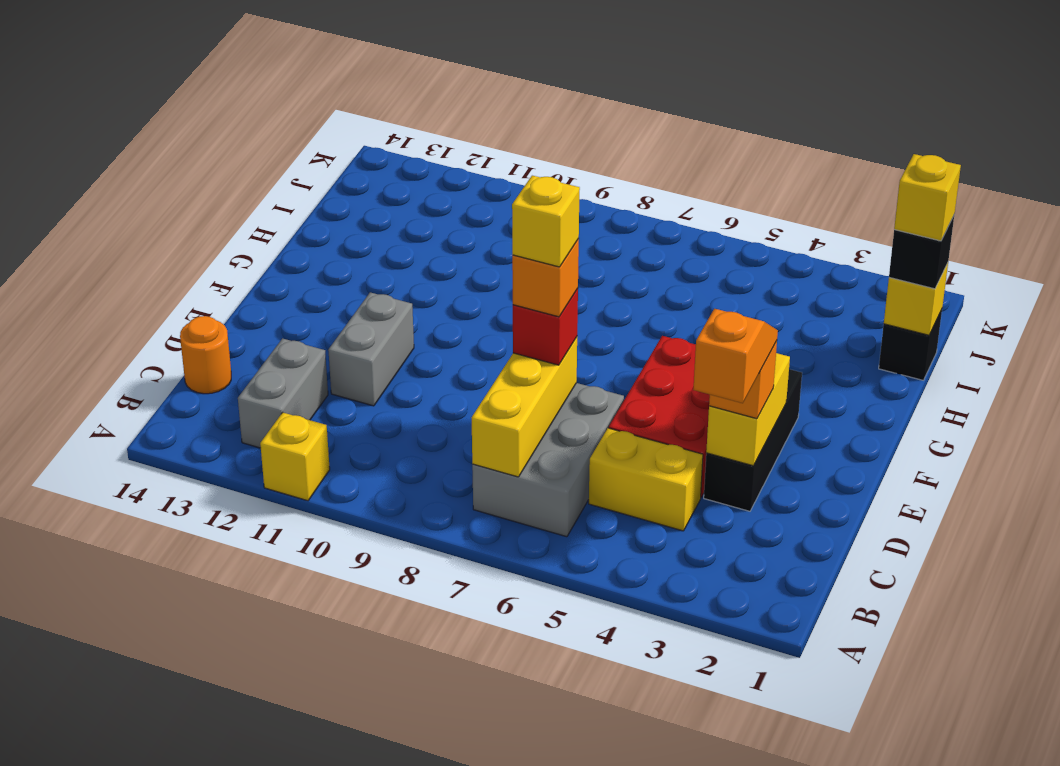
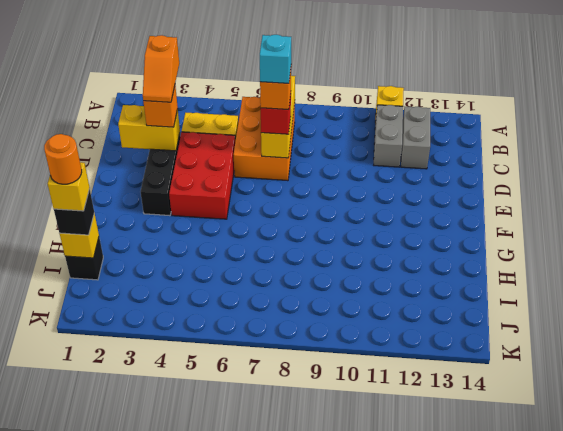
grey brick B6:D7 level 1 -> orange brick B6:D7 level 1
orange round brick C14 level 1 -> orange round brick I1 level 5
yellow brick D3:E3 level 2 -> yellow brick D2:D3 level 2
yellow brick D7 level 5 -> cyan brick D7 level 5
grey brick D11:E11 level 1 -> grey brick B11:C11 level 1

